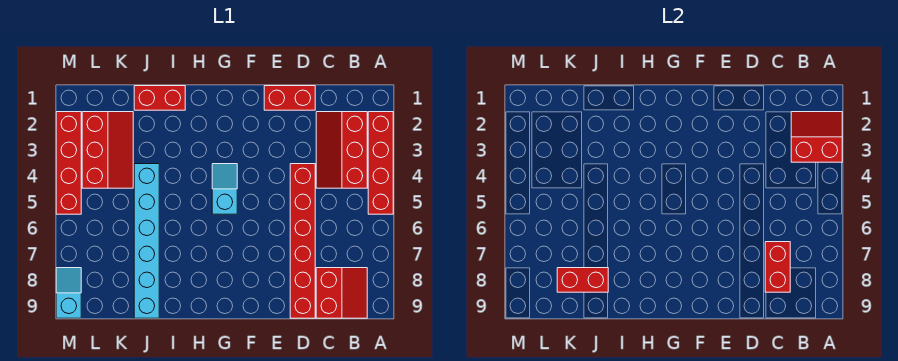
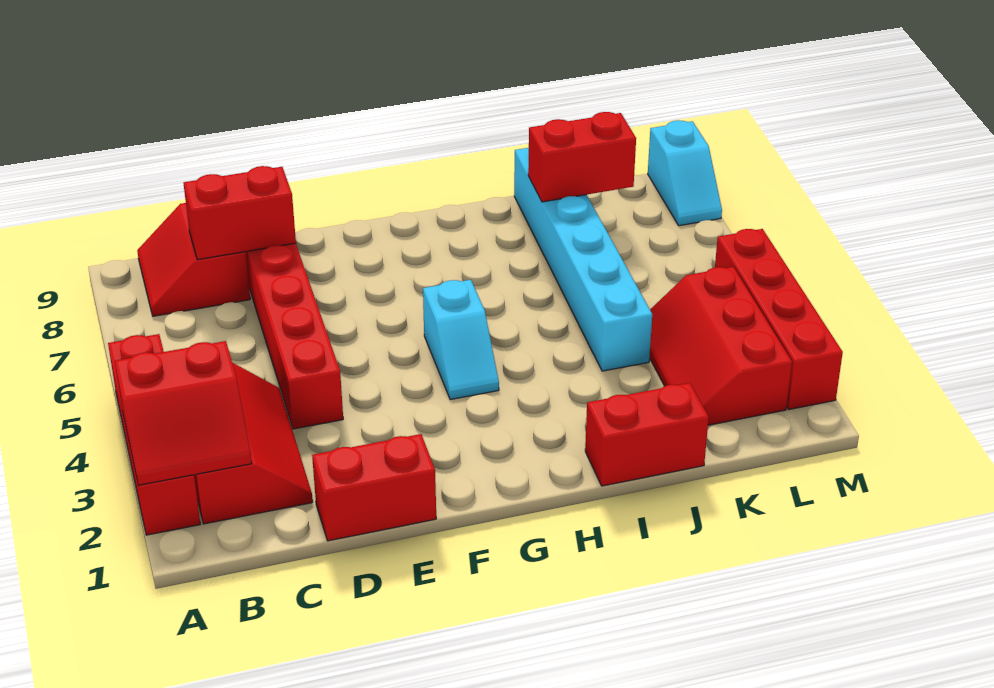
red brick C7:C8 level 2 -> red brick C8:D8 level 2

